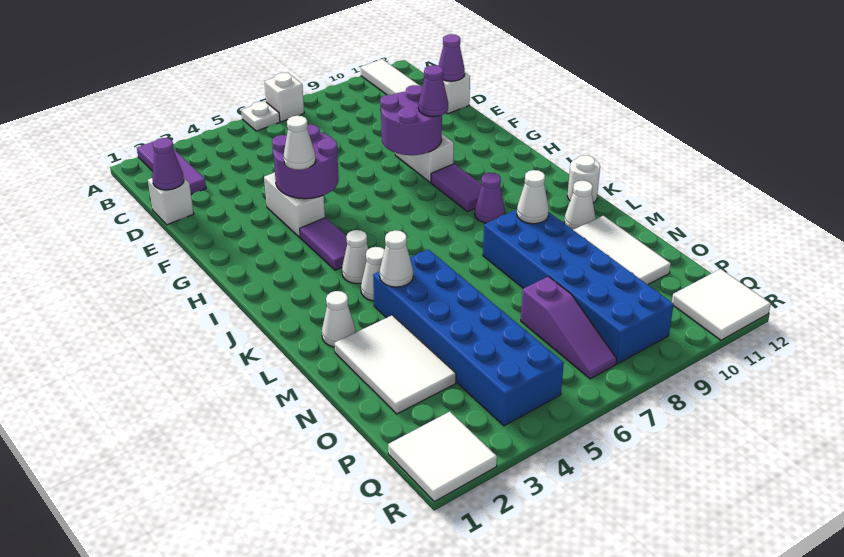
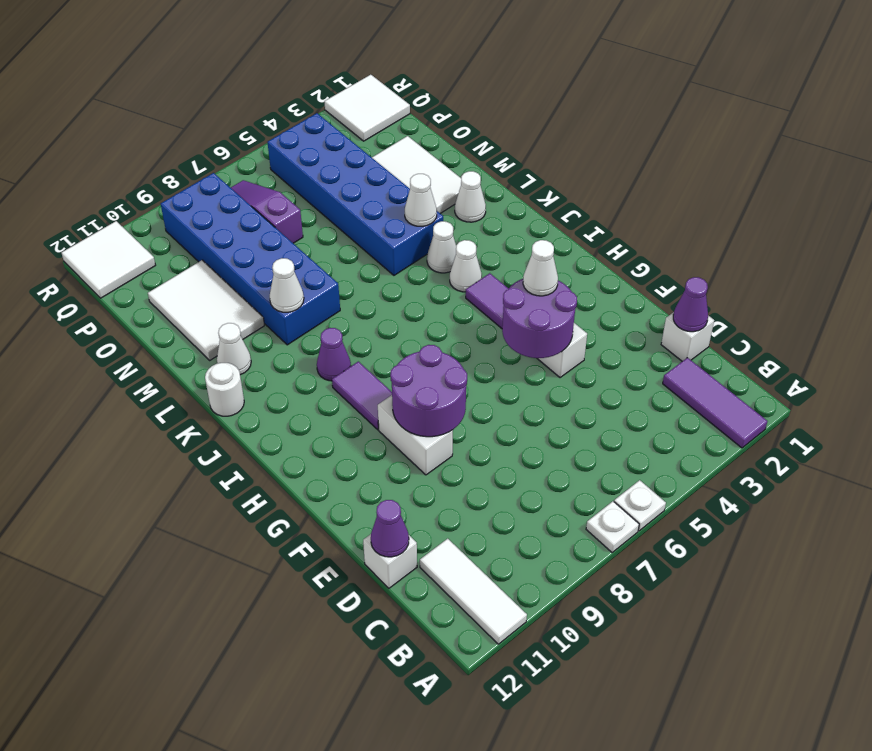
white brick A7 level 1 -> white plate A7 level 1
purple cone G9 level 3 -> none

